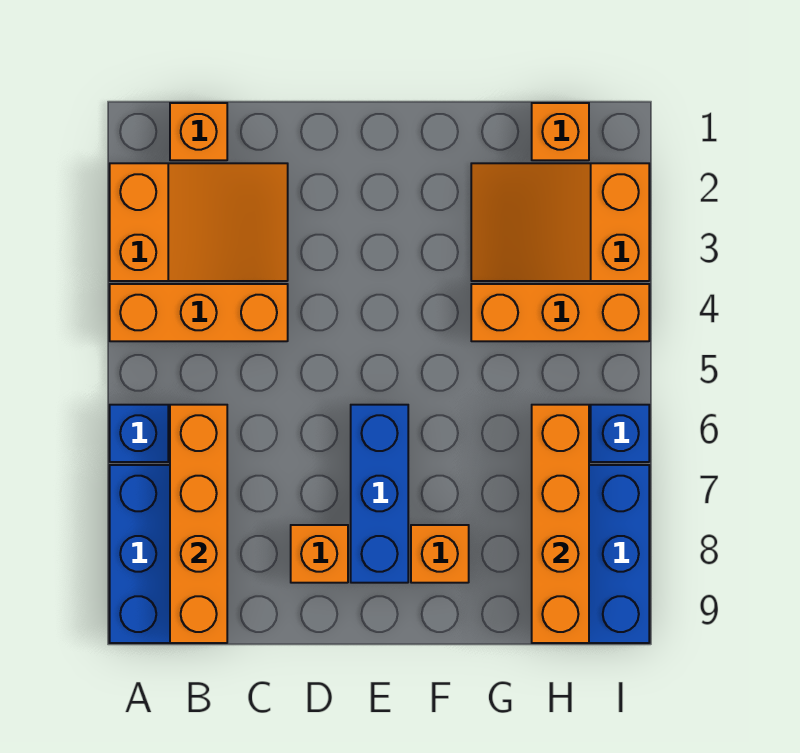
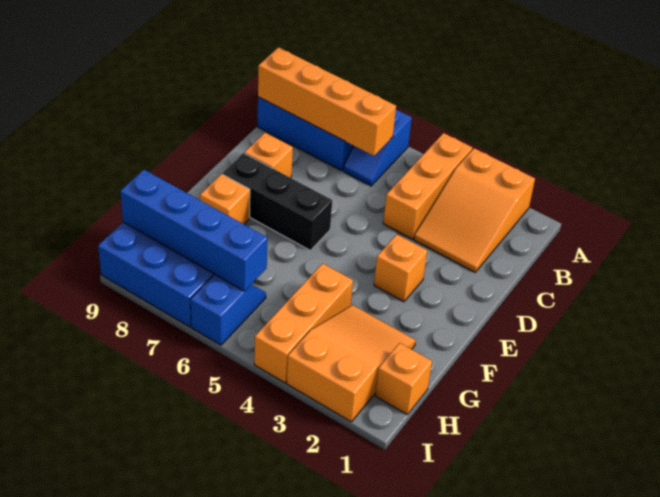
orange brick B1 level 1 -> orange brick E3 level 1
blue brick E6:E8 level 1 -> black brick E6:E8 level 1
orange brick H6:H9 level 2 -> blue brick H6:H9 level 2

